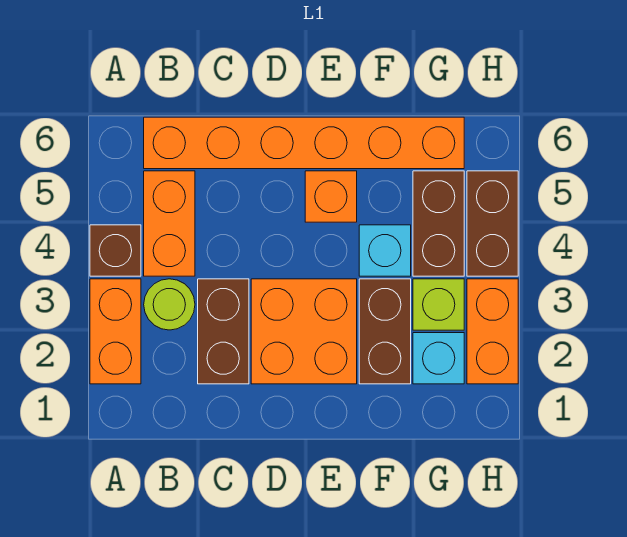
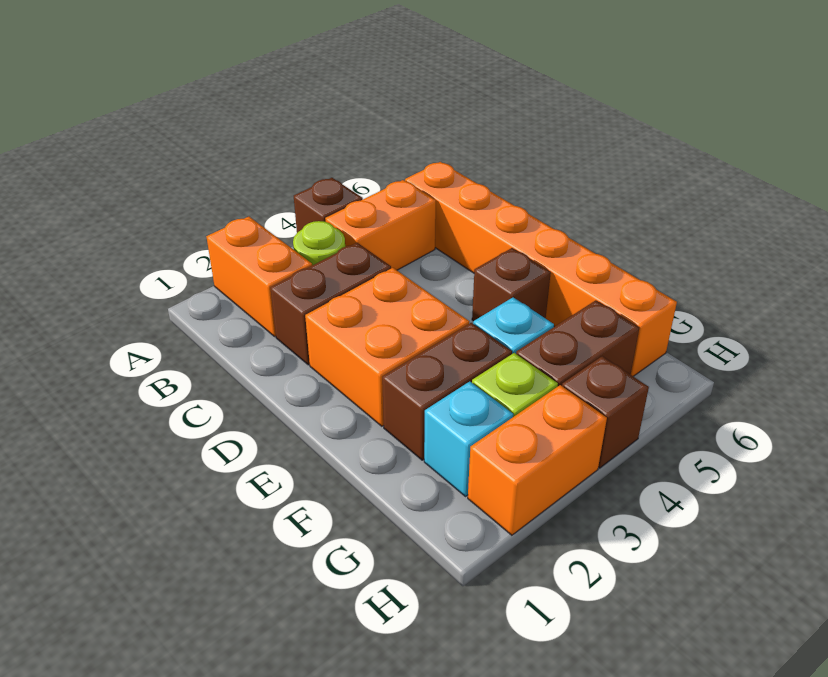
orange brick A2:A3 level 1 -> orange brick A2:B2 level 1
orange brick E5 level 1 -> brown brick E5 level 1
brown brick H4:H5 level 1 -> brown brick H4 level 1

